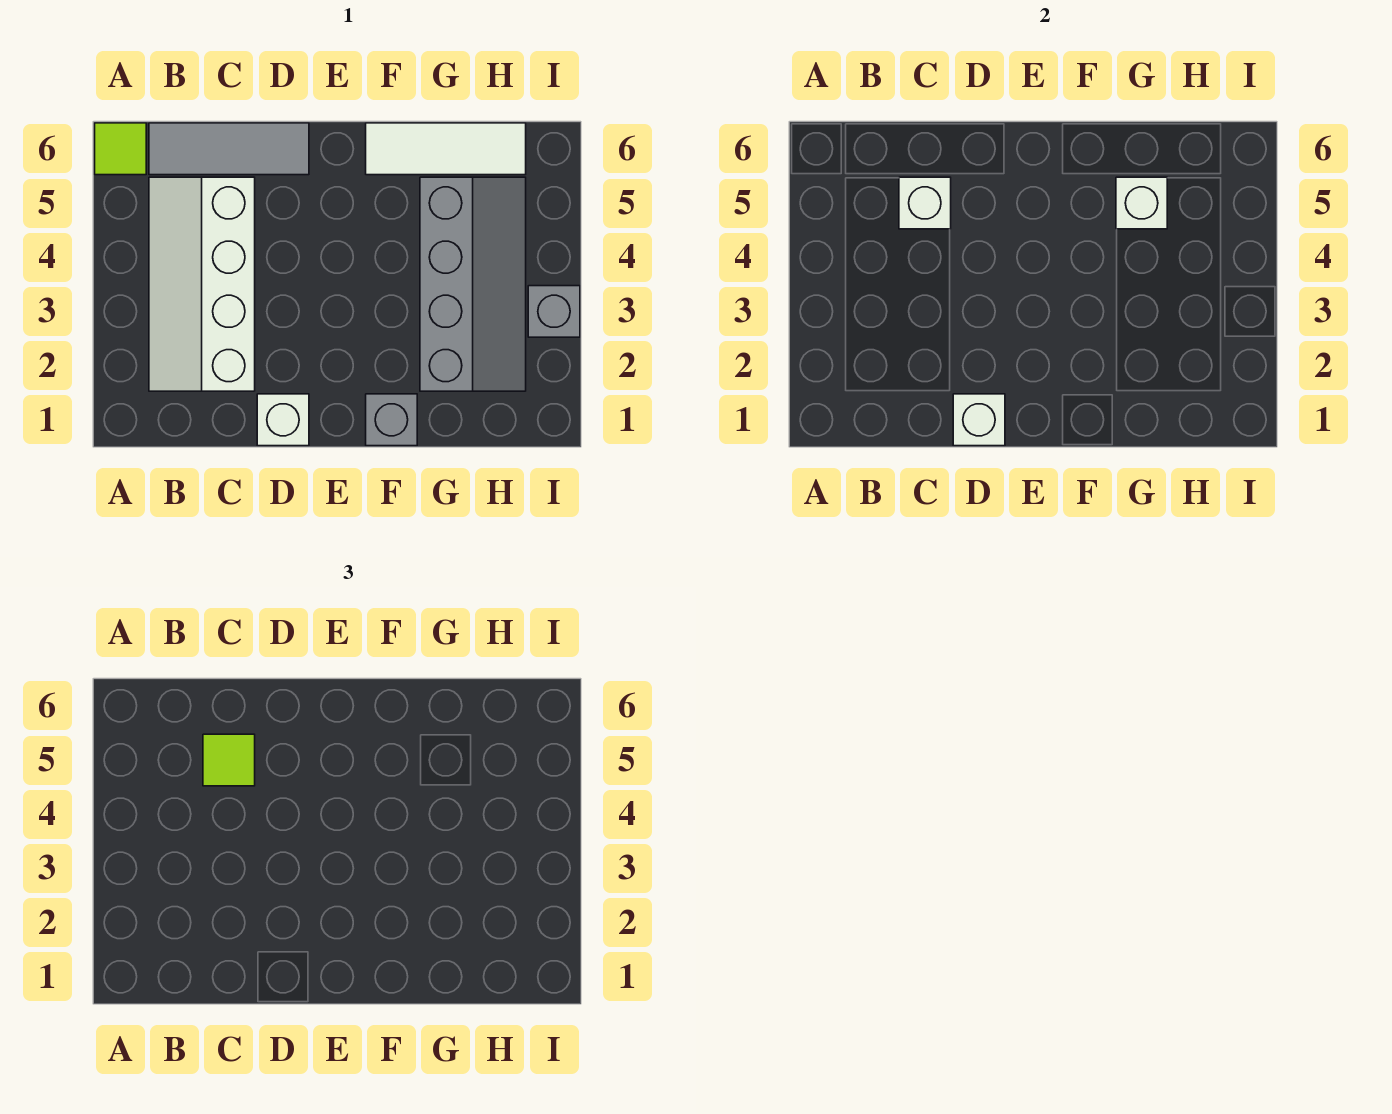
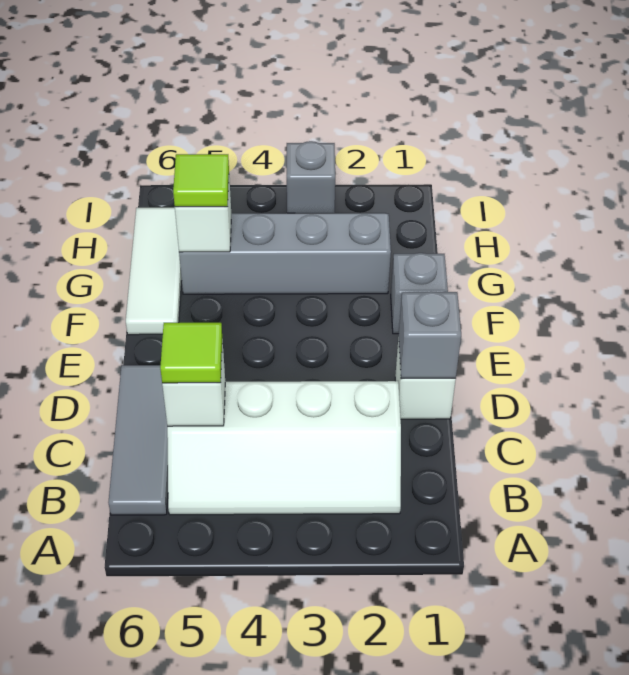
lime tile A6 level 1 -> lime tile G5 level 3
white brick D1 level 2 -> grey brick D1 level 2

